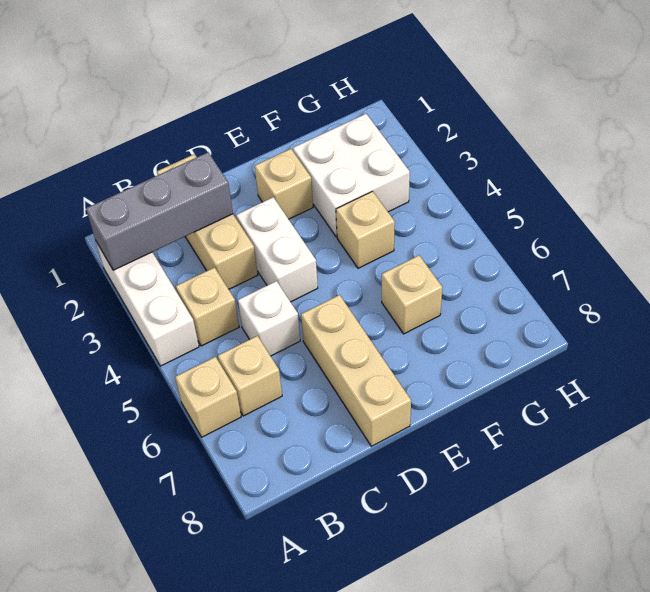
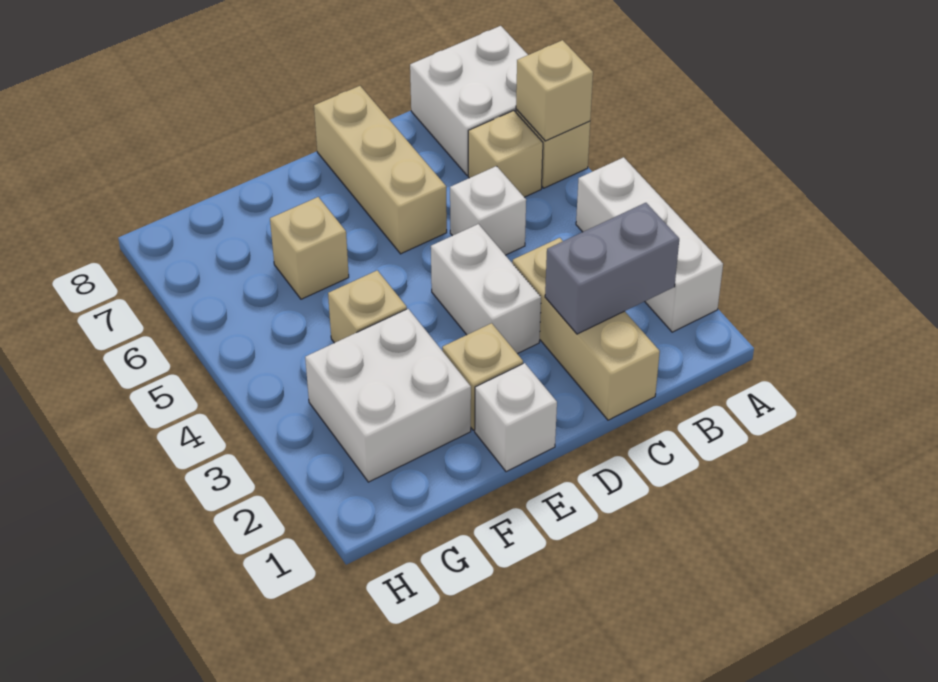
grey brick A2:C2 level 2 -> grey brick B2:C2 level 2
none -> white brick A7:B8 level 1
tan brick B4 level 1 -> tan brick A6 level 2
none -> white brick E1 level 1

